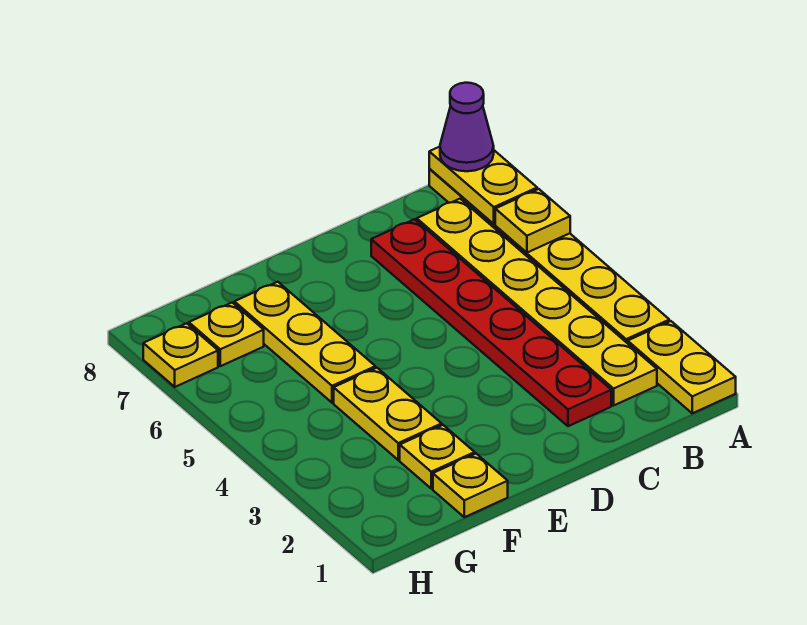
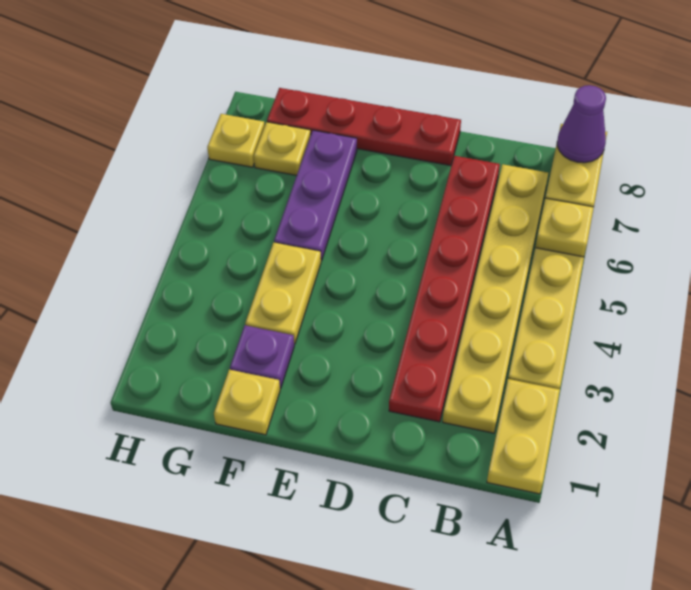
none -> red plate D8:G8 level 1
yellow plate F2 level 1 -> purple plate F2 level 1
yellow plate F5:F7 level 1 -> purple plate F5:F7 level 1

